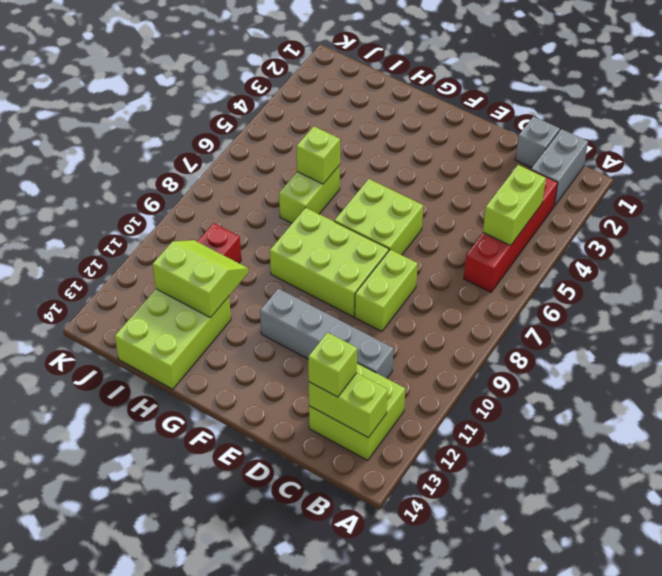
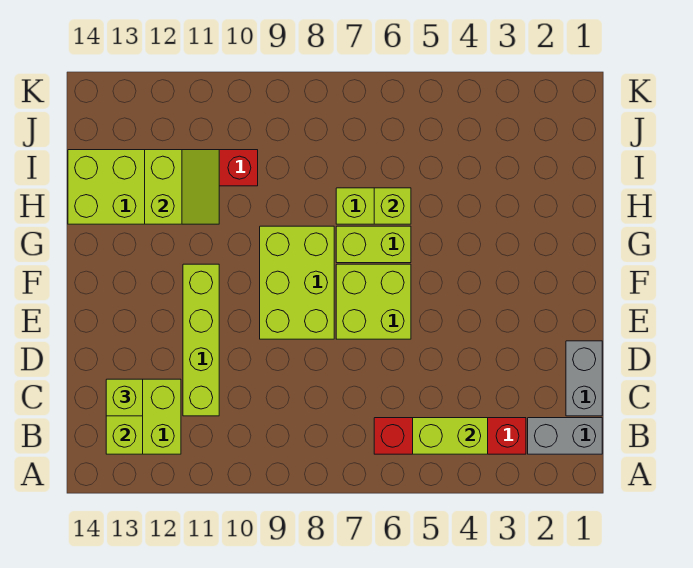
grey brick C1 level 1 -> grey brick C1:D1 level 1
grey brick C11:F11 level 1 -> lime brick C11:F11 level 1
lime brick D8:D9 level 1 -> lime brick G6:G7 level 1

